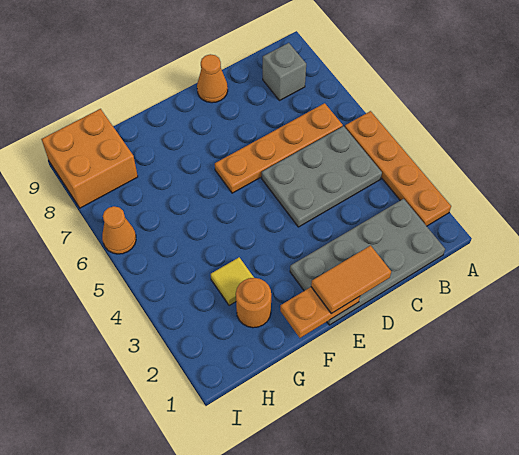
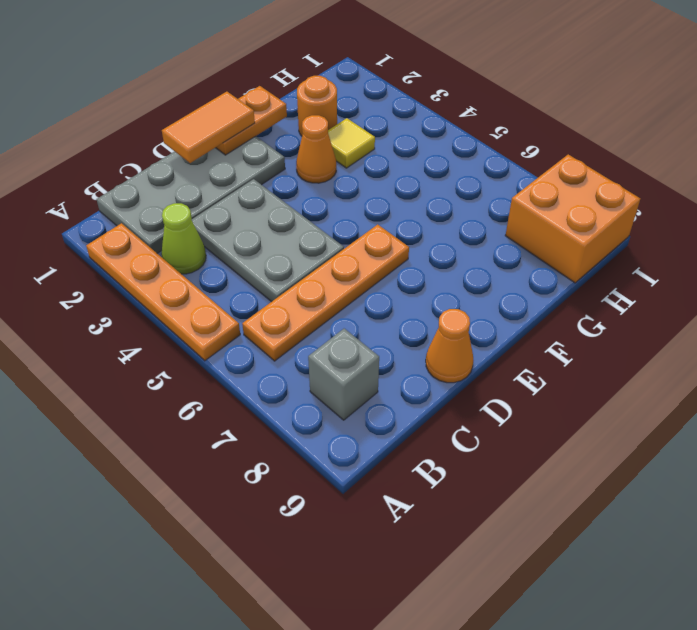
none -> lime cone B3 level 1
grey plate B4:D5 level 1 -> grey plate C3:D5 level 1
orange cone I6 level 1 -> orange cone F3 level 1

